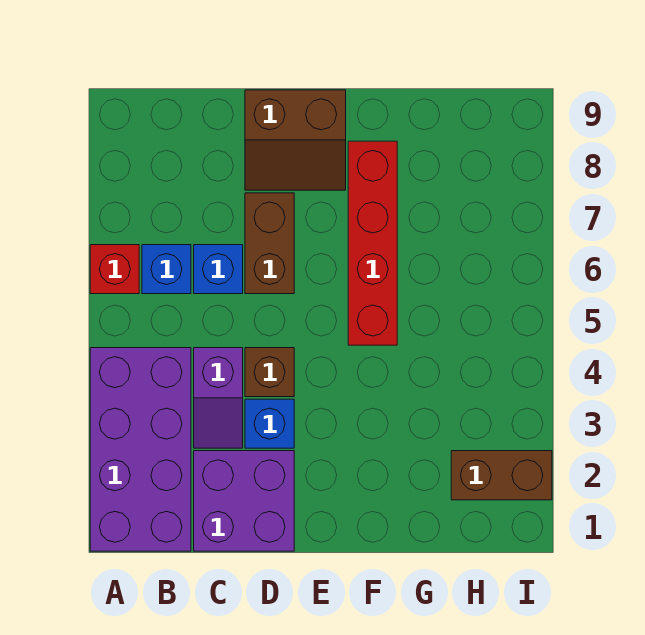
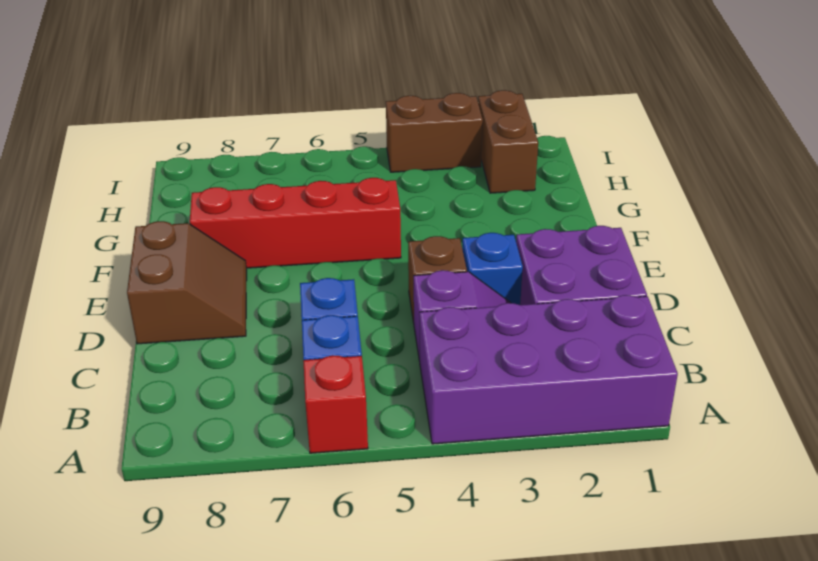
brown brick D6:D7 level 1 -> brown brick I3:I4 level 1

